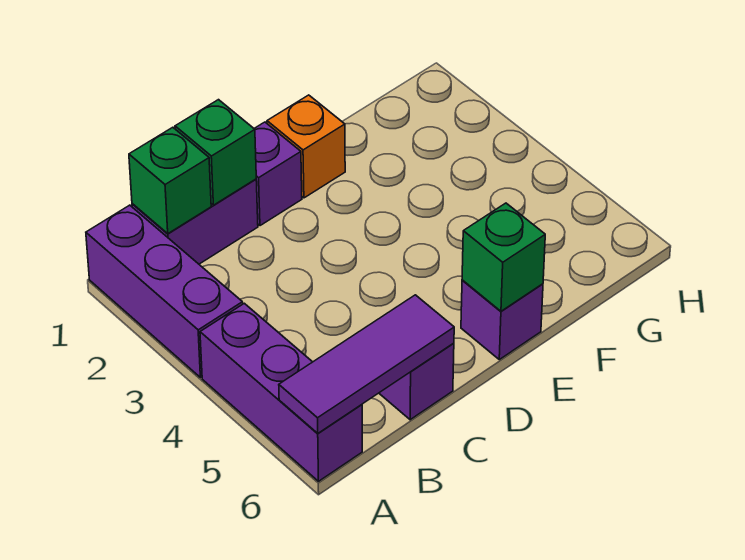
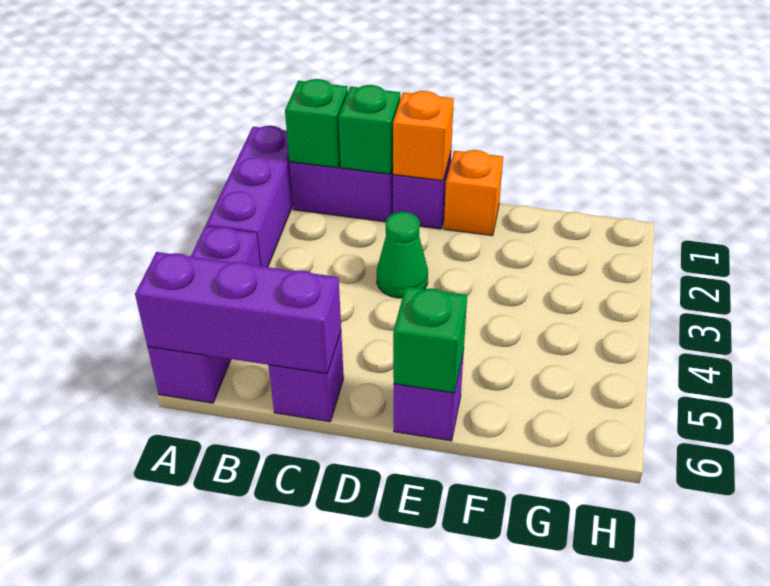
purple tile A6:C6 level 2 -> purple brick A6:C6 level 2
none -> orange brick D1 level 2
none -> green cone D3 level 1

